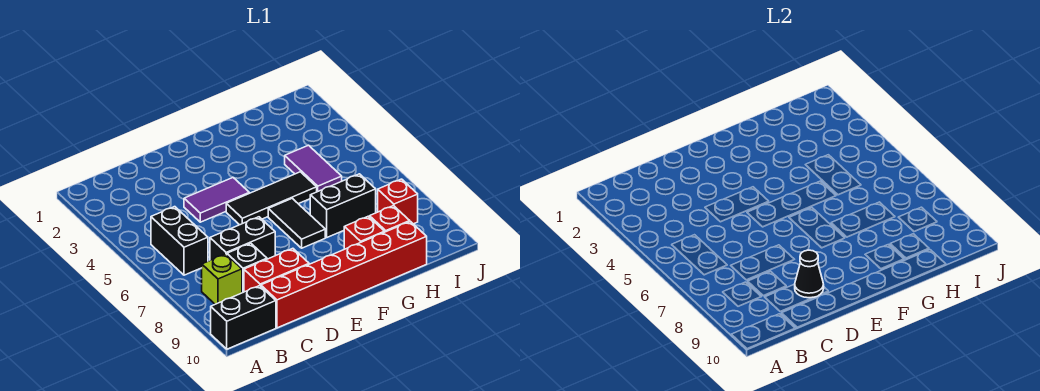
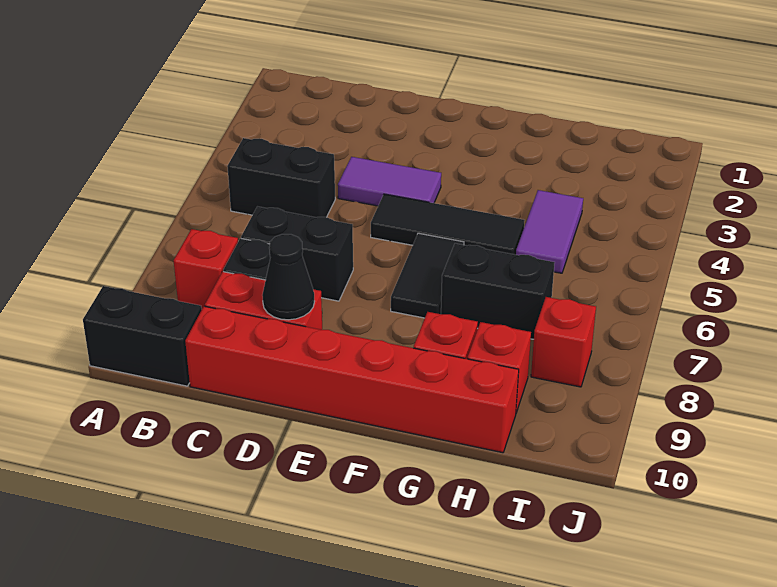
black brick B5:B6 level 1 -> black brick B5:C5 level 1
lime brick B8 level 1 -> red brick B8 level 1

